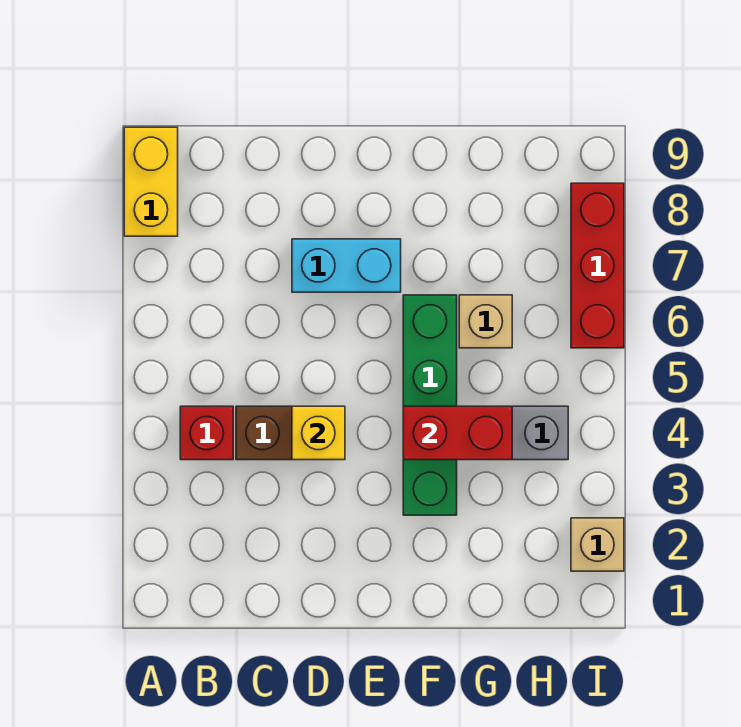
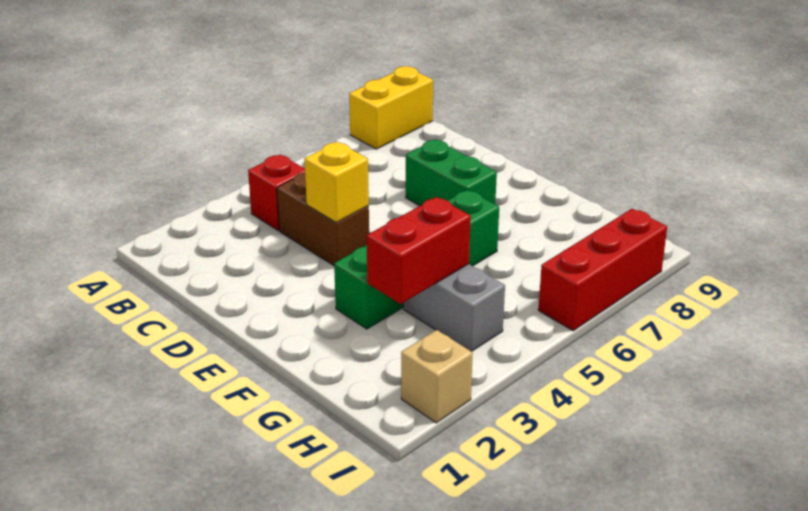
cyan brick D7:E7 level 1 -> green brick D7:E7 level 1
red brick F4:G4 level 2 -> red brick G3:G4 level 2
tan brick G6 level 1 -> none

